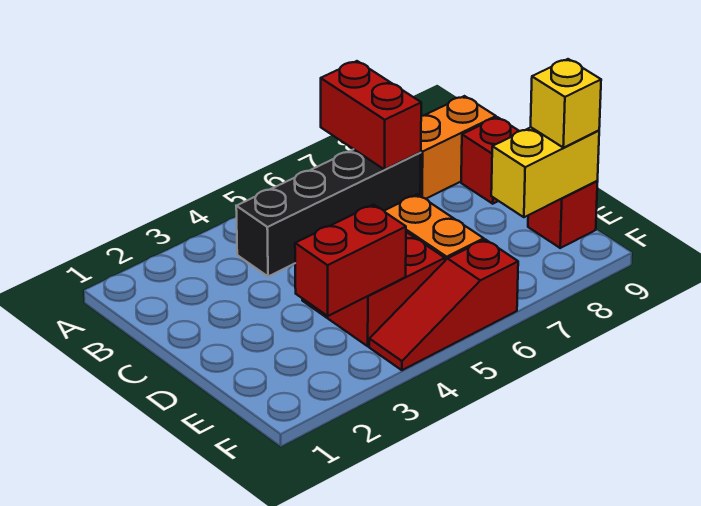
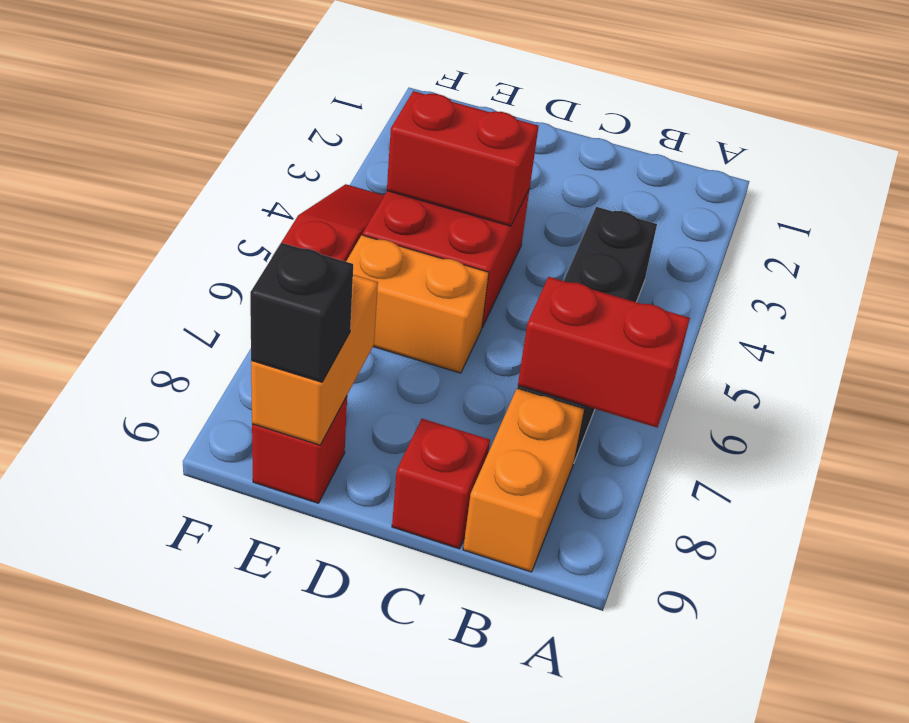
red brick E3:E4 level 2 -> red brick D4:E4 level 2
yellow brick E8:E9 level 2 -> orange brick E8:E9 level 2
yellow brick E9 level 3 -> black brick E9 level 3

